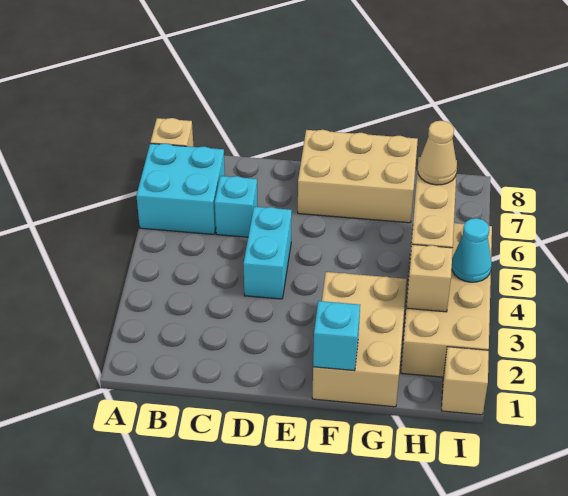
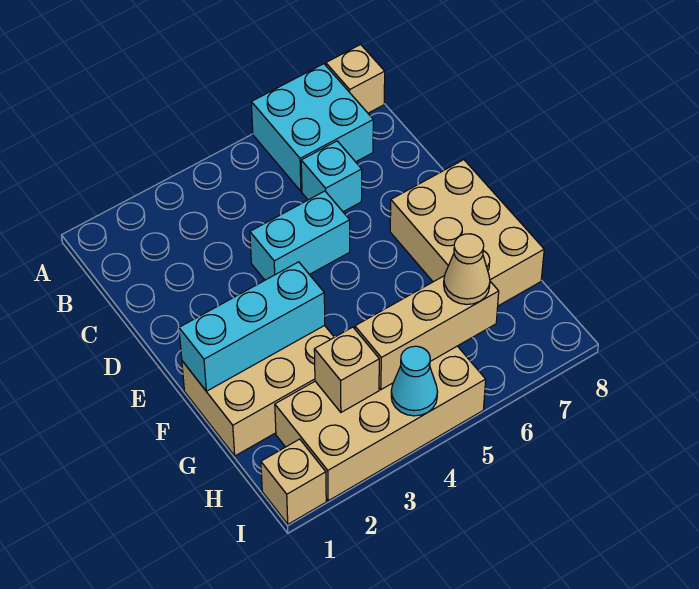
cyan brick F1 level 2 -> cyan brick F1:F3 level 2

